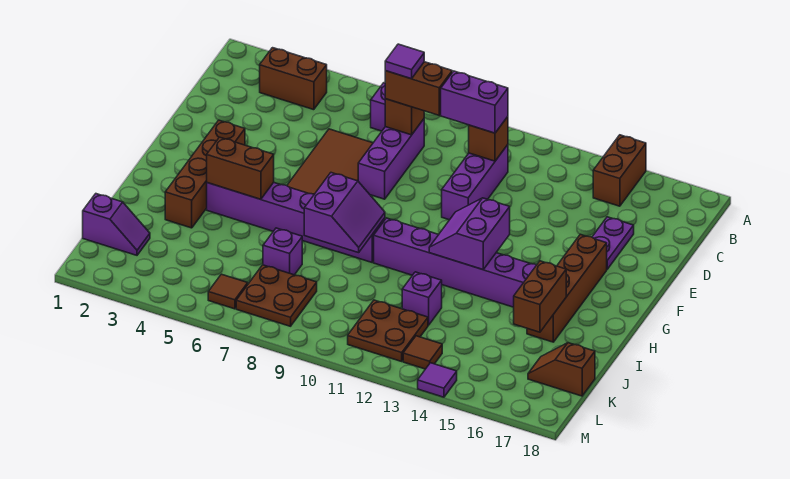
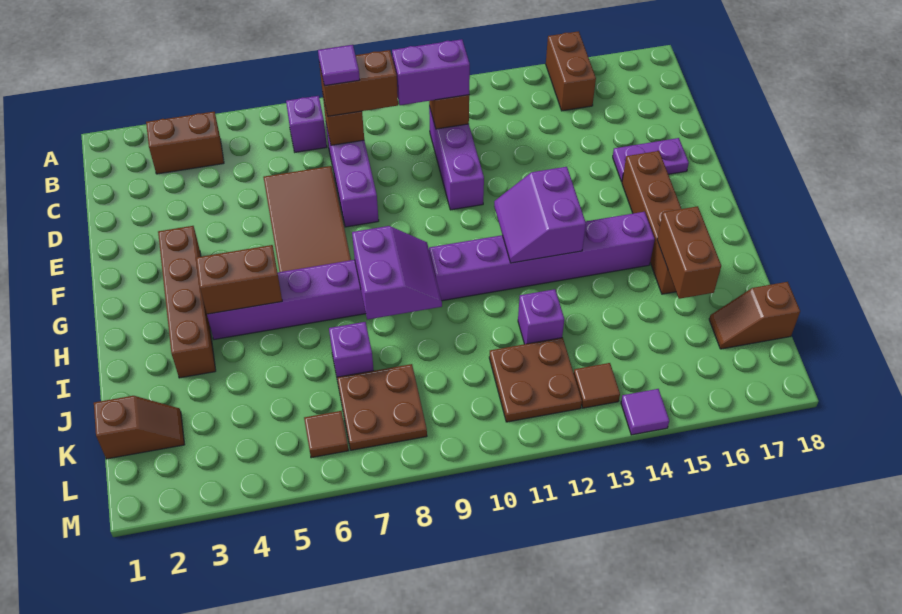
purple plate D16:E16 level 1 -> purple plate E16:E17 level 1
purple slope K1:K2 level 1 top 1 -> brown slope K1:K2 level 1 top 1

